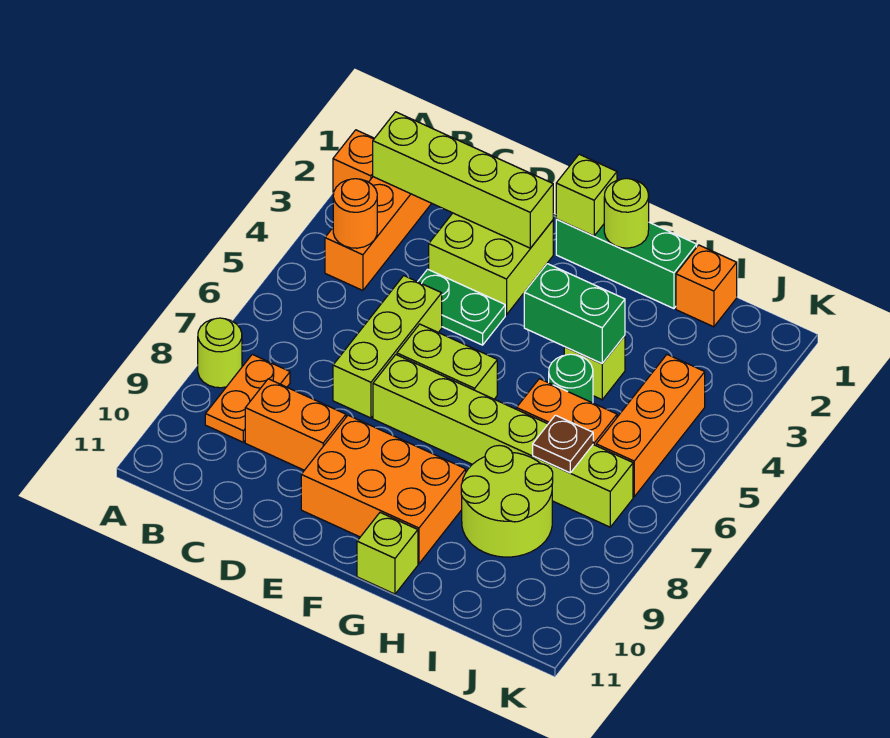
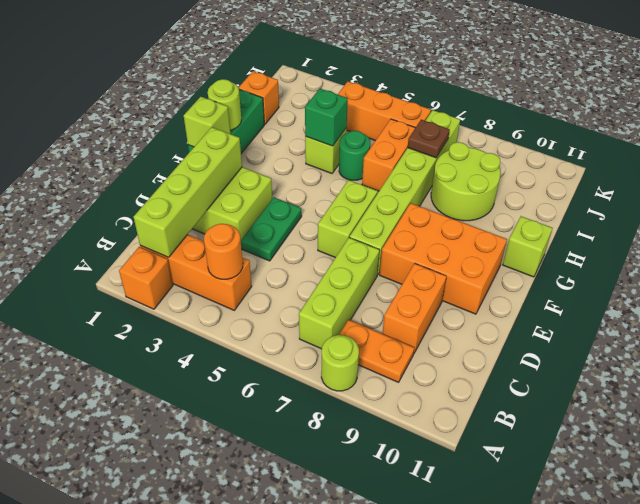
lime brick D5:D7 level 1 -> lime brick B7:D7 level 1
orange brick E9:G10 level 1 -> orange brick E8:F10 level 1
green brick G4:H4 level 2 -> green brick H4 level 2

